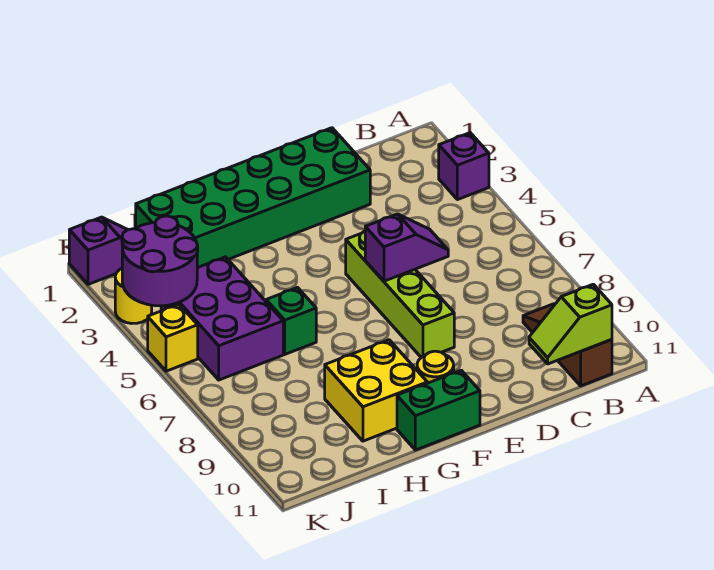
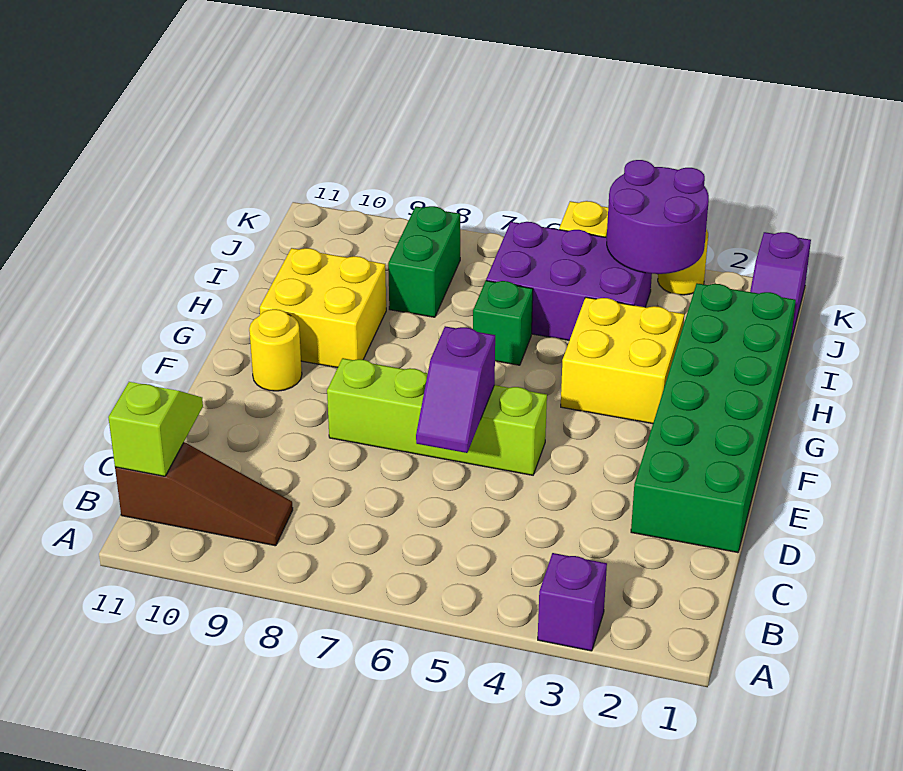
green brick F11:G11 level 1 -> green brick I8:J8 level 1
none -> yellow brick G3:H4 level 1

